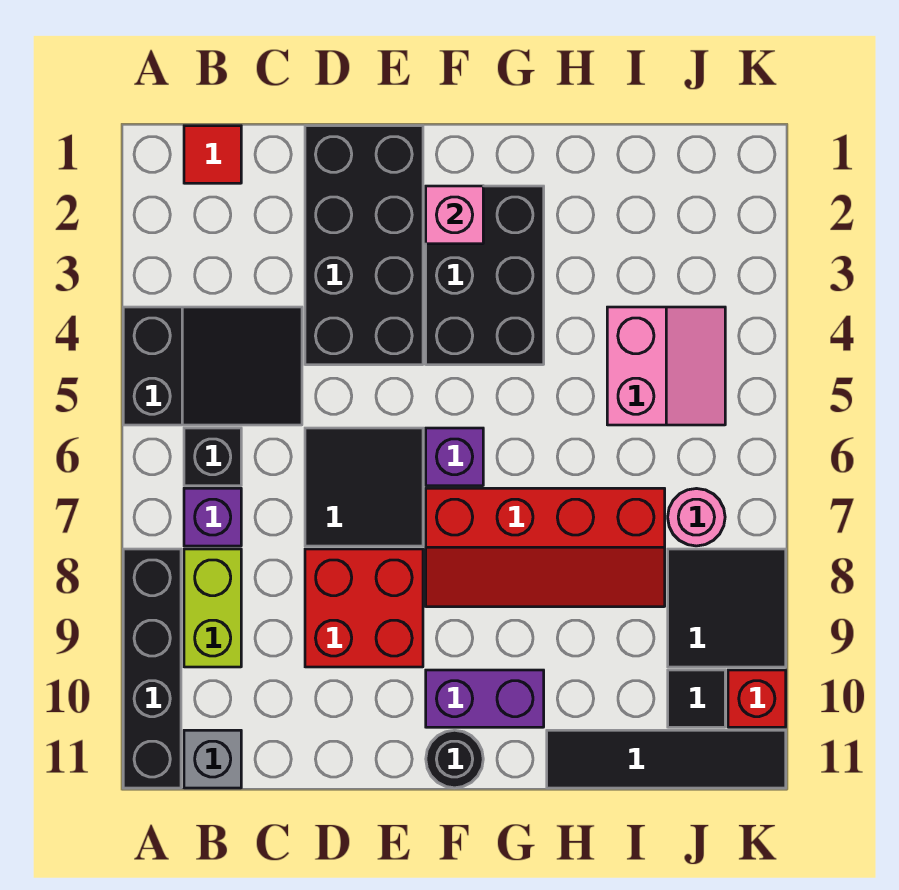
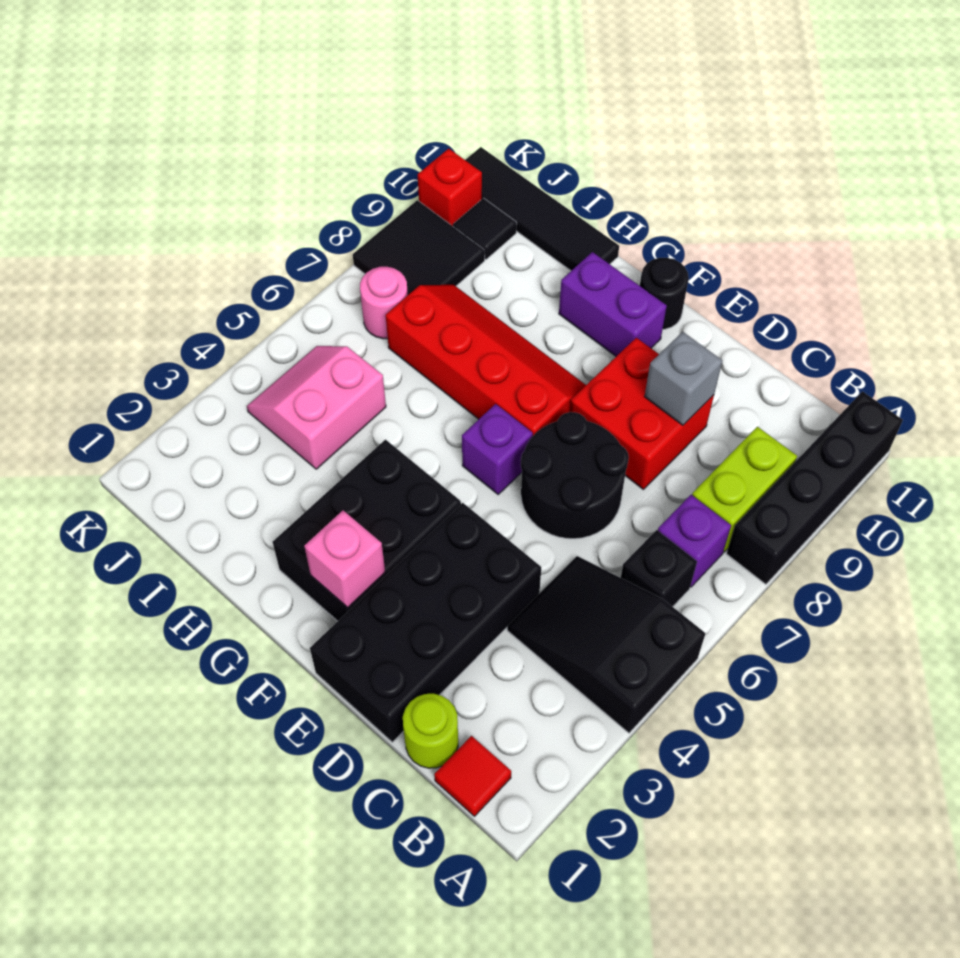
grey brick B11 level 1 -> grey brick D9 level 2
none -> lime round brick C1 level 1
black tile D6:E7 level 1 -> black round brick D6:E7 level 1

